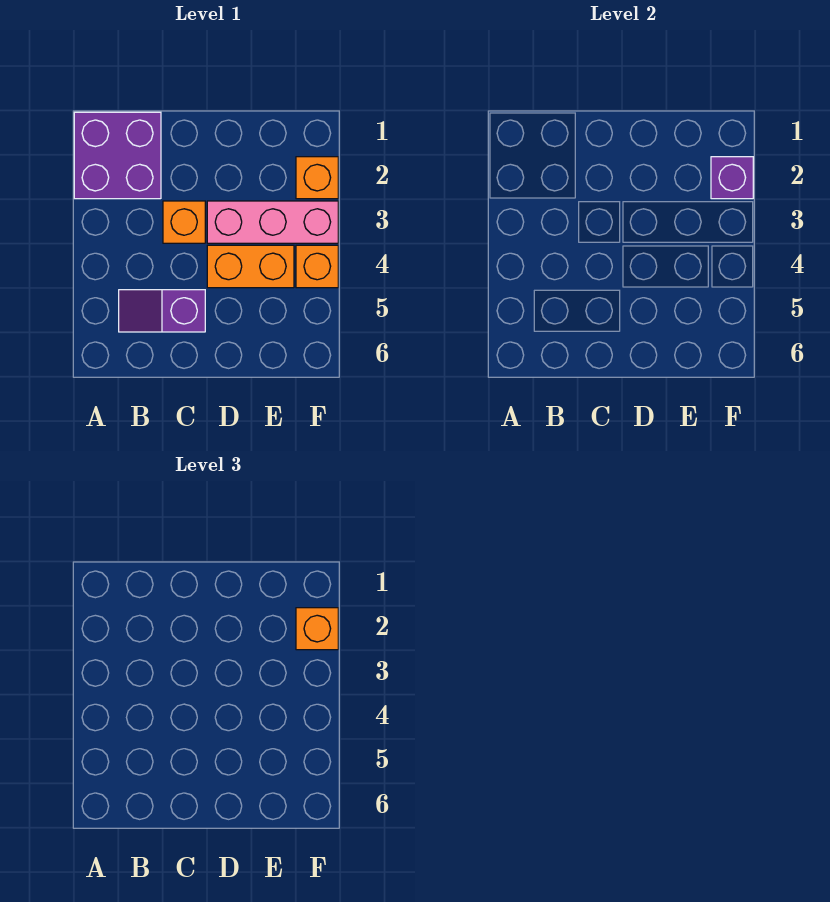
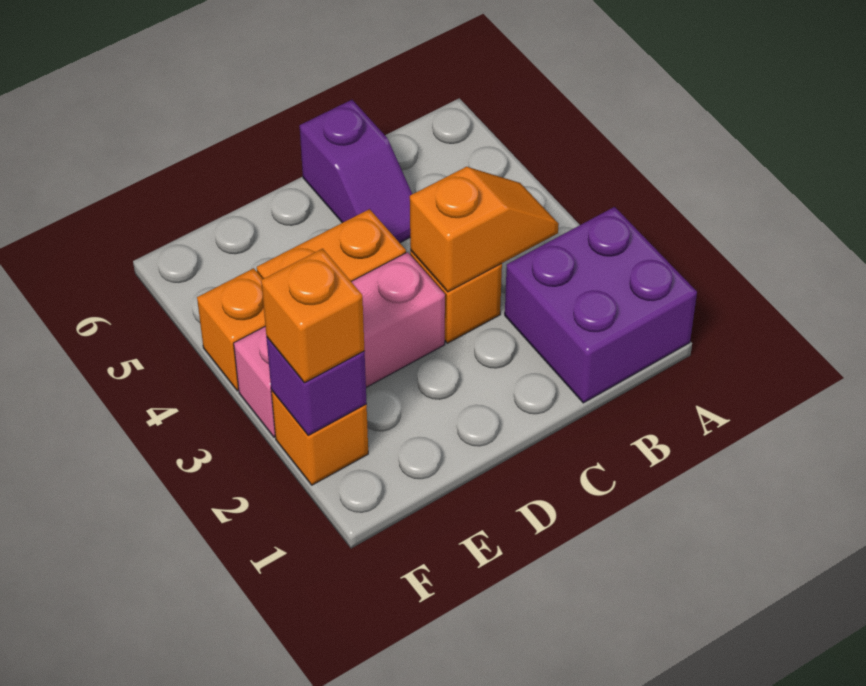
none -> orange slope B3:C3 level 2 top C
purple slope B5:C5 level 1 top C -> purple slope C5:C6 level 1 top 6

